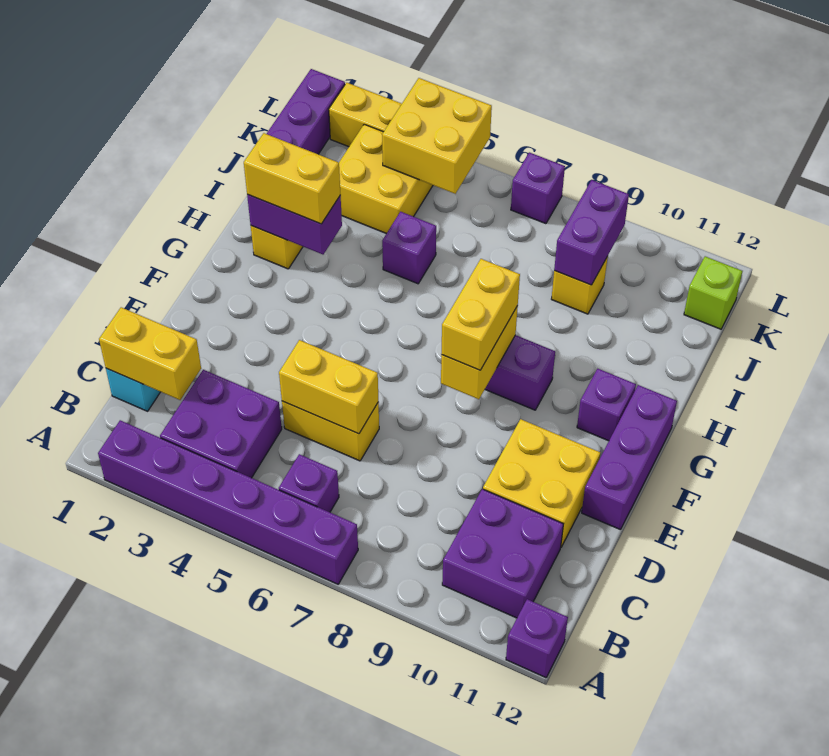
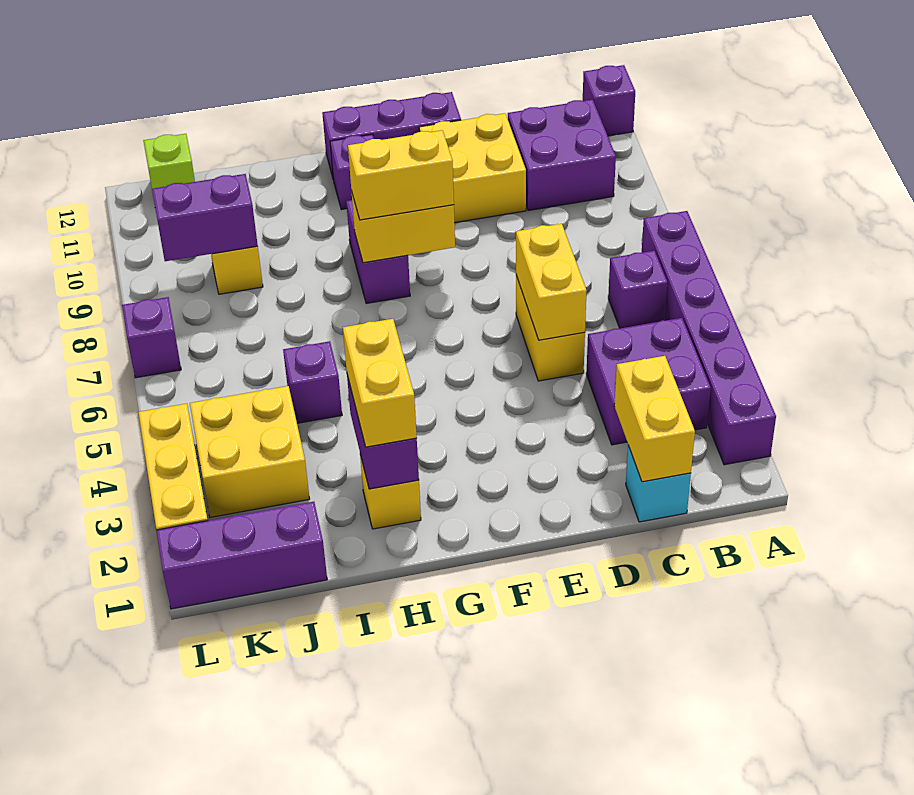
yellow brick K4:L5 level 2 -> none

